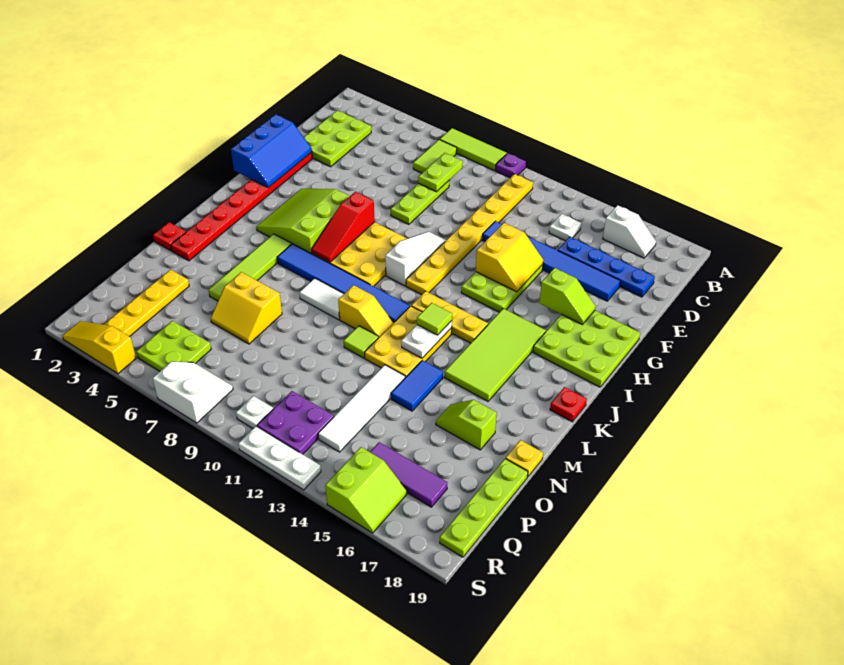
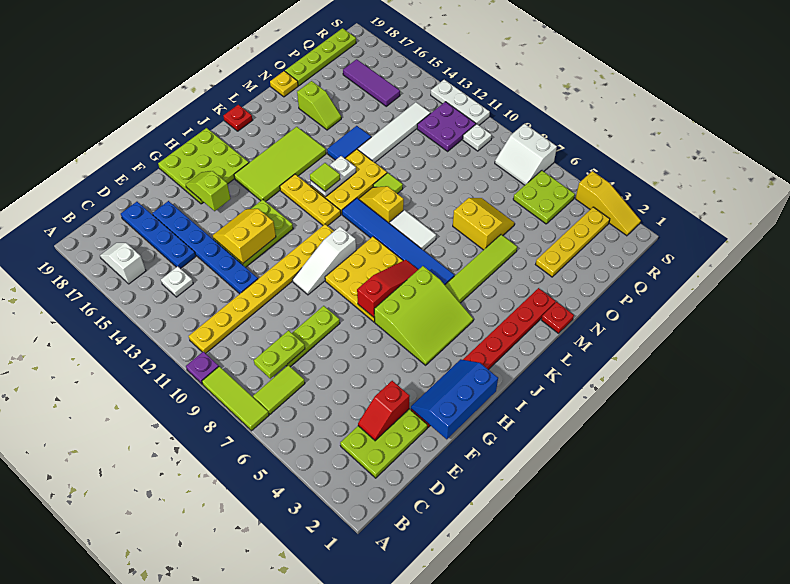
none -> red slope D3:E3 level 2 top E
blue tile E12:E17 level 1 -> blue plate E12:E17 level 1
lime slope R15:S16 level 1 top 15 -> none

